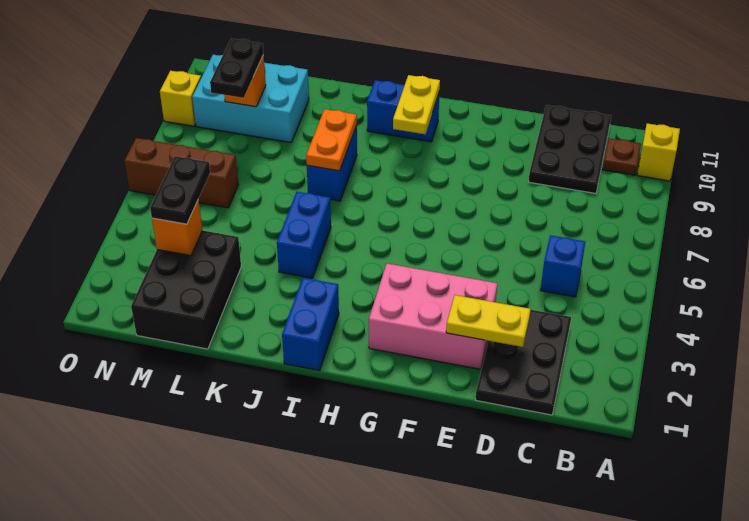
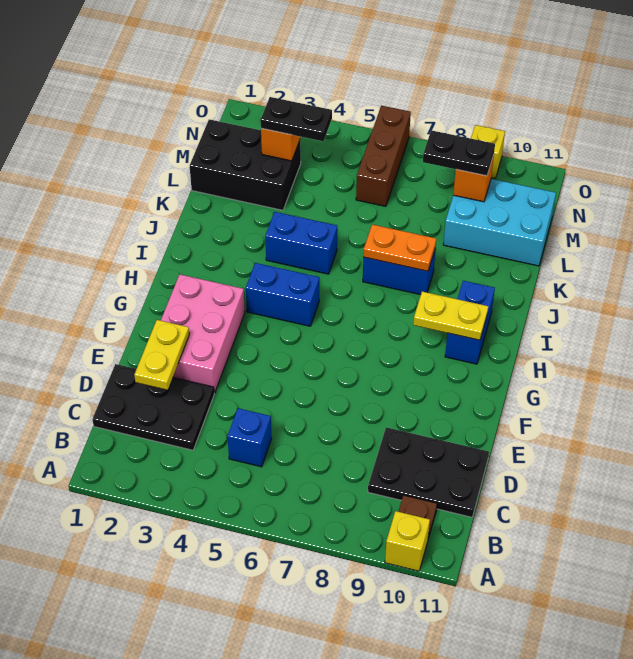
blue brick I1:I2 level 1 -> blue brick H4:H5 level 1
cyan brick L9:N10 level 1 -> cyan brick L9:M11 level 1

